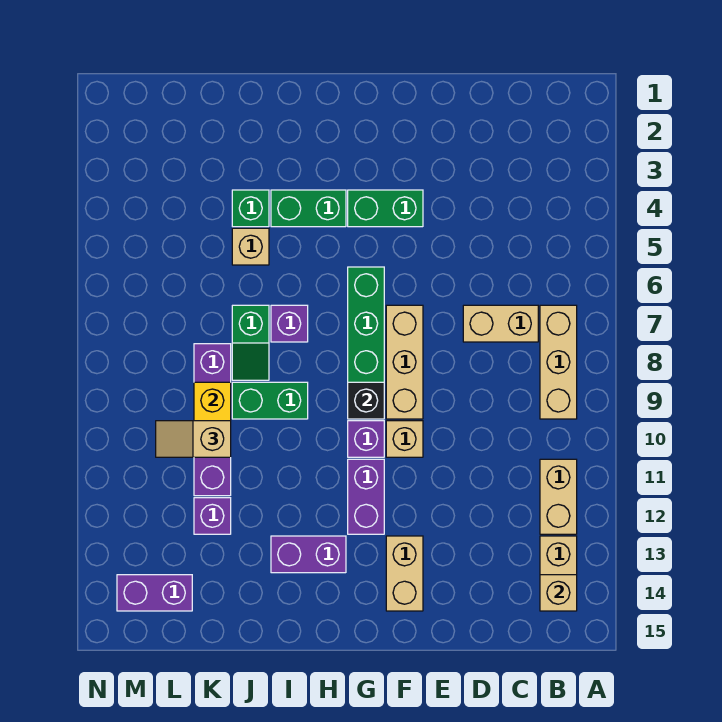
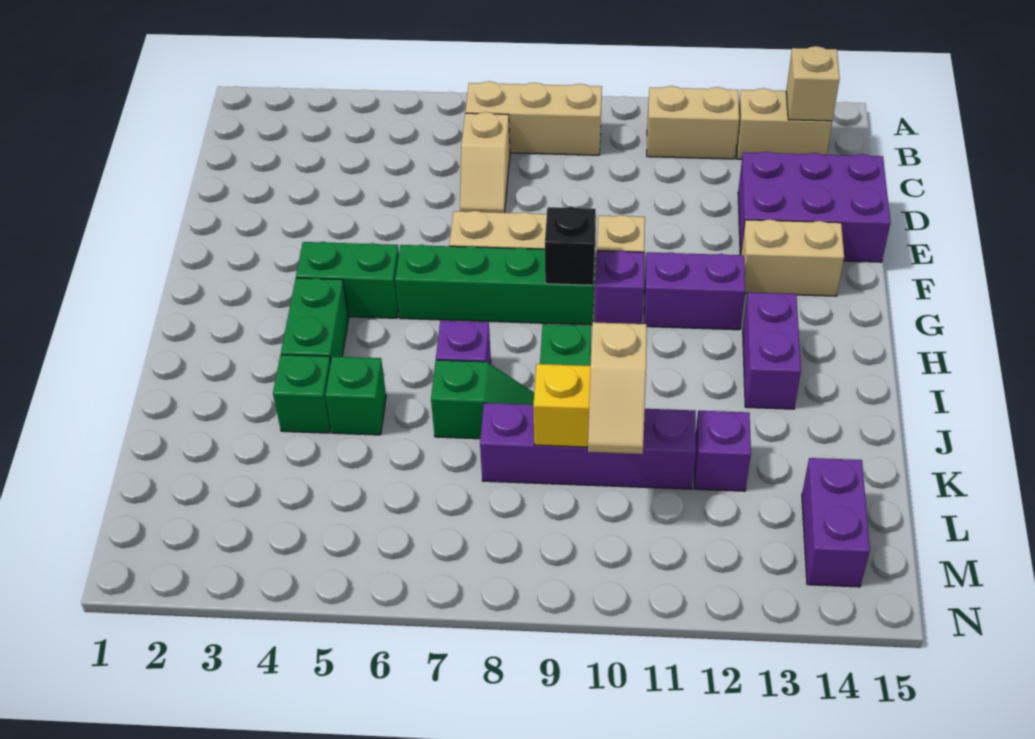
tan brick C7:D7 level 1 -> tan slope C7:D7 level 1 top C
none -> purple brick D13:E15 level 1
green brick F4:G4 level 1 -> green brick G4:G5 level 1
tan brick J5 level 1 -> green brick J5 level 1

